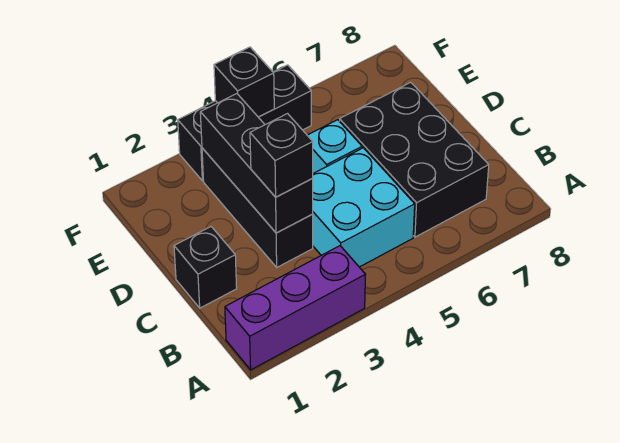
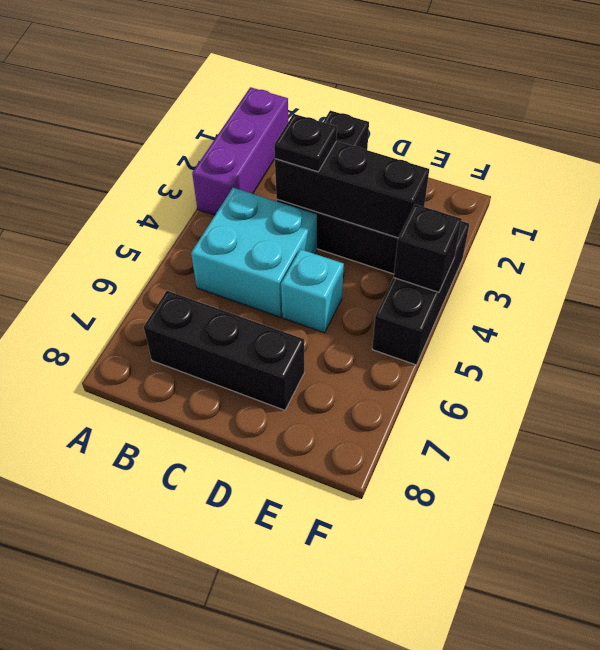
black brick B6:D7 level 1 -> black brick B7:D7 level 1
black brick C3 level 3 -> black plate C3 level 3

